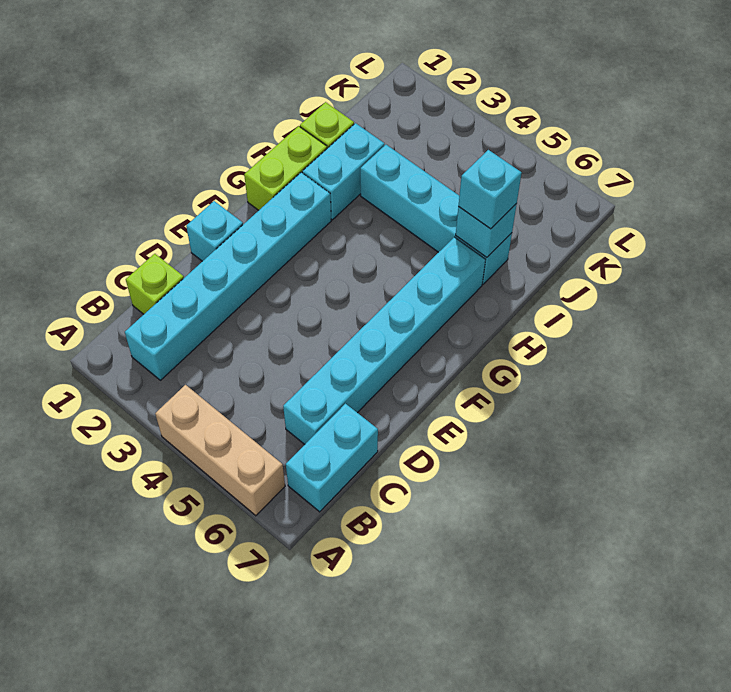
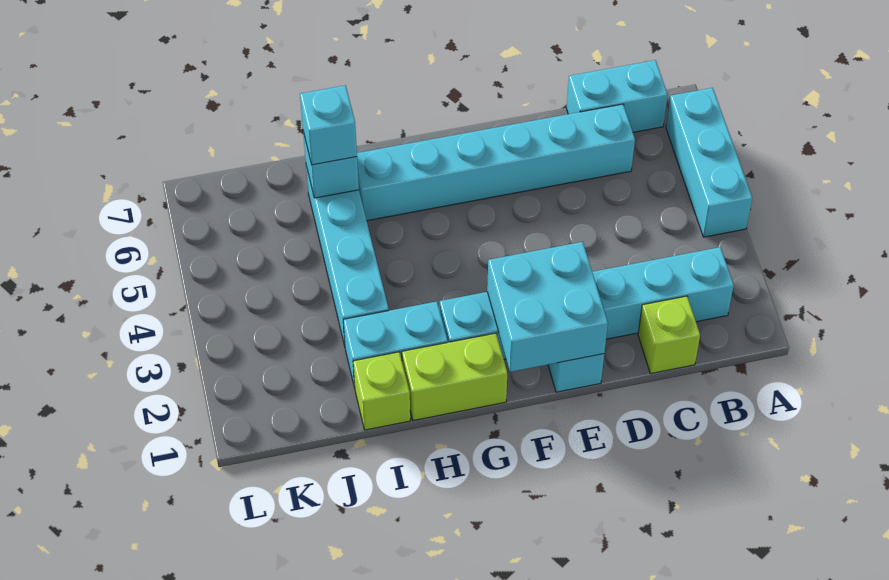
tan brick A4:A6 level 1 -> cyan brick A4:A6 level 1
none -> cyan brick E1:F2 level 2

